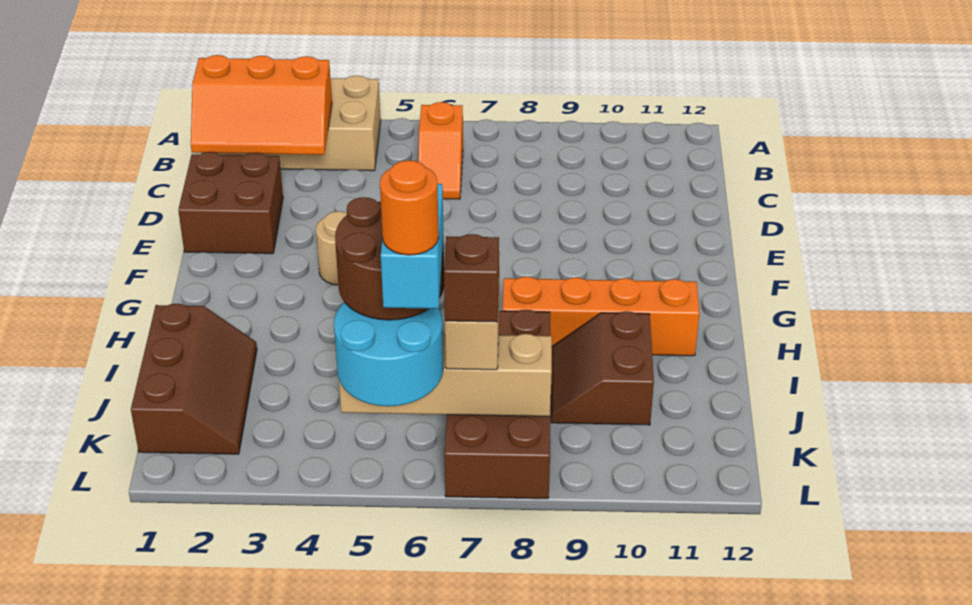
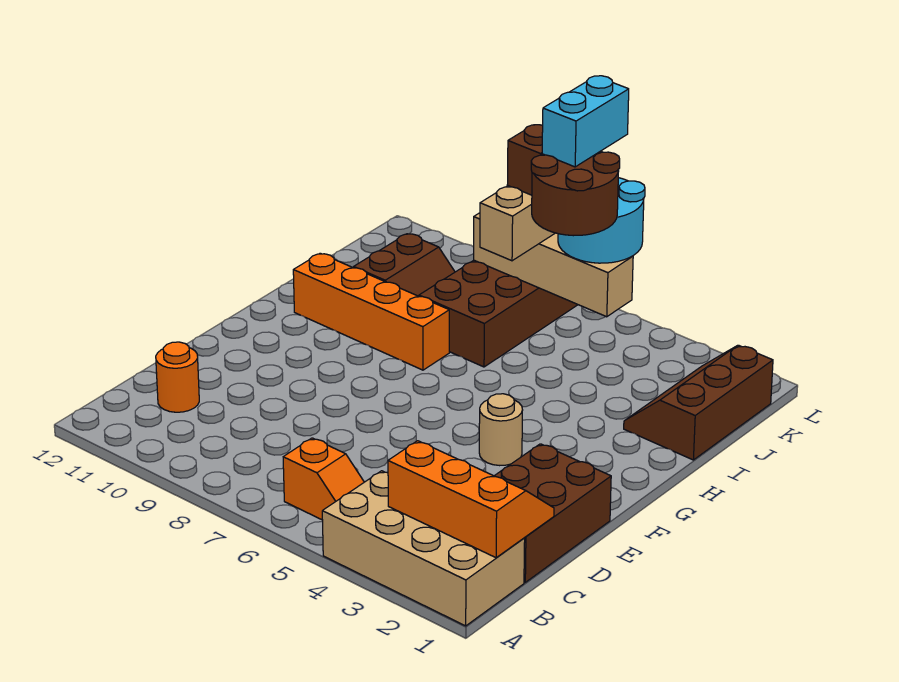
orange slope B6:C6 level 1 top B -> orange slope B5:B6 level 1 top 6
brown brick D1:E2 level 1 -> brown brick C1:E2 level 1
orange round brick L6 level 6 -> orange round brick C11 level 1

